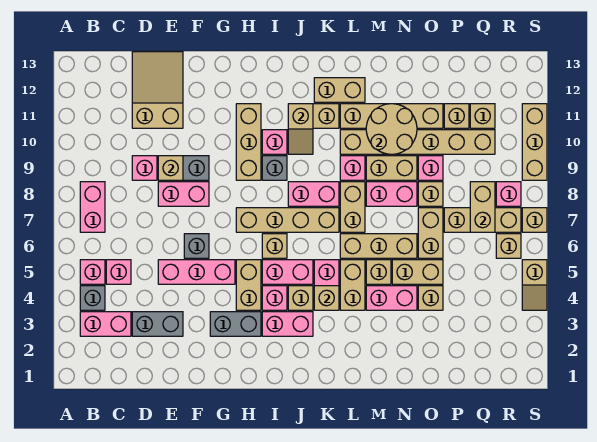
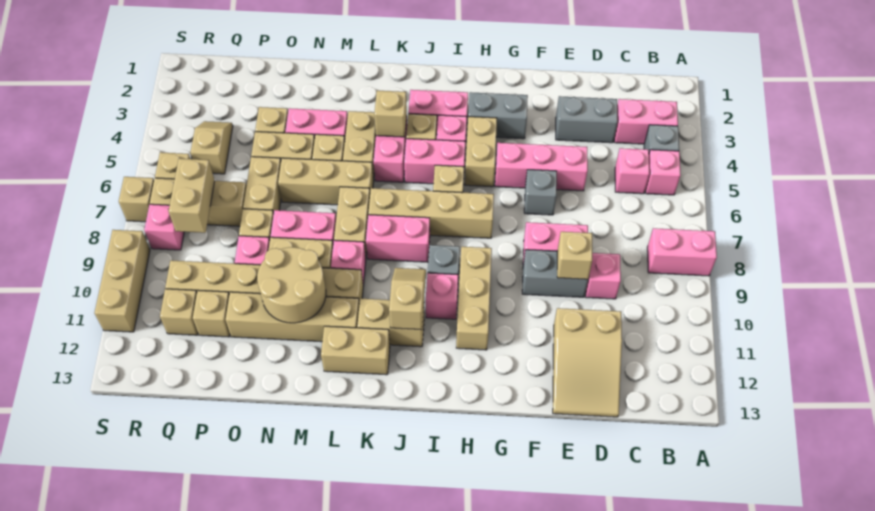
pink brick B7:B8 level 1 -> pink brick A8:B8 level 1
tan slope S4:S5 level 1 top 5 -> tan slope Q4:Q5 level 1 top 5

